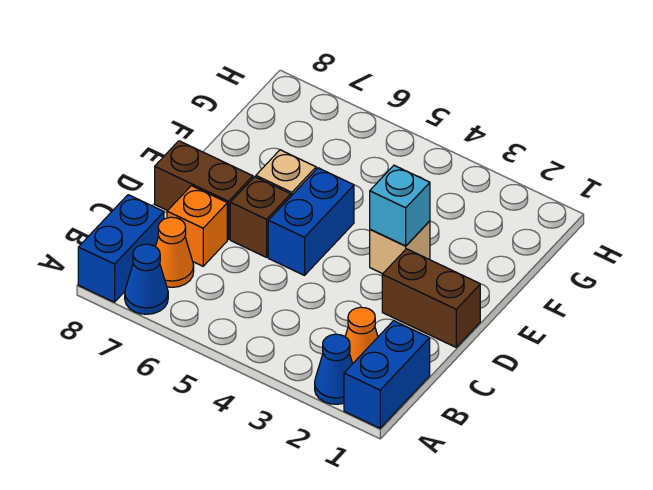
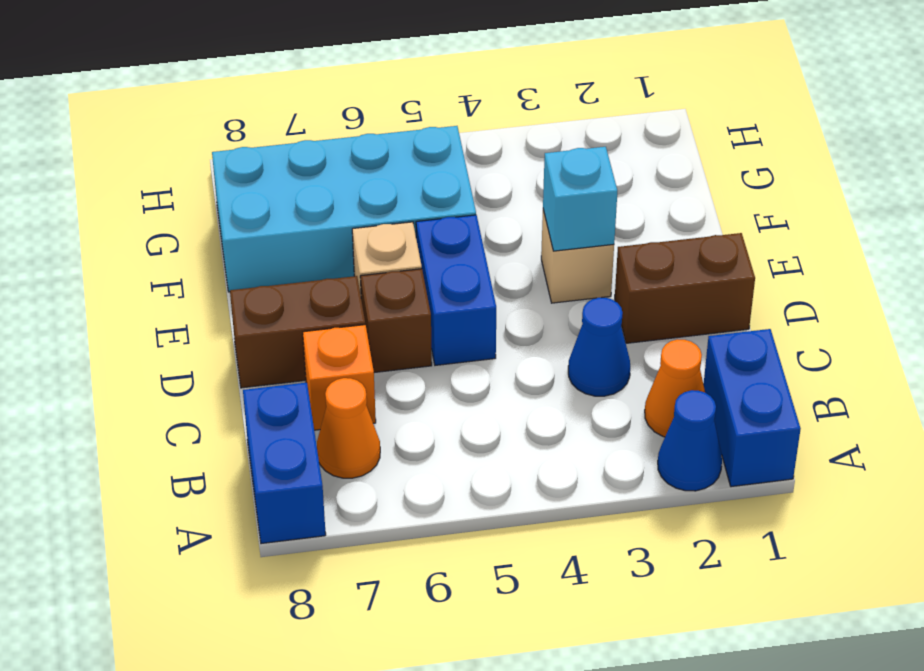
blue cone A7 level 1 -> blue cone C3 level 1
none -> cyan brick F5:G8 level 1

